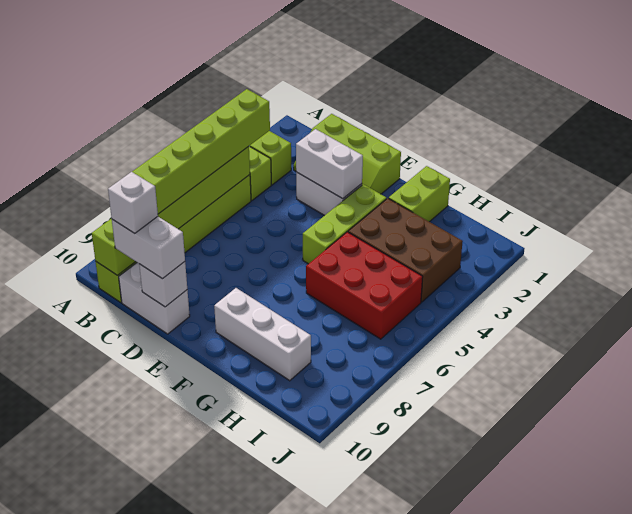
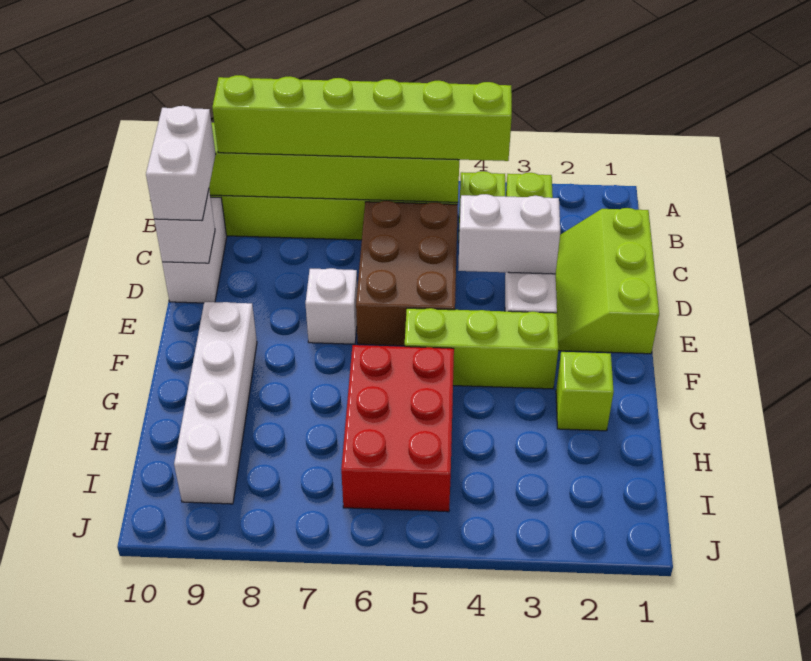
white brick C10 level 4 -> white brick E7 level 1
white brick D3:E3 level 2 -> white brick D3:D4 level 2
white brick F9:H9 level 1 -> white brick F9:I9 level 1
lime brick G1:G2 level 1 -> lime brick G2 level 1
brown brick G3:I4 level 1 -> brown brick C5:E6 level 1

